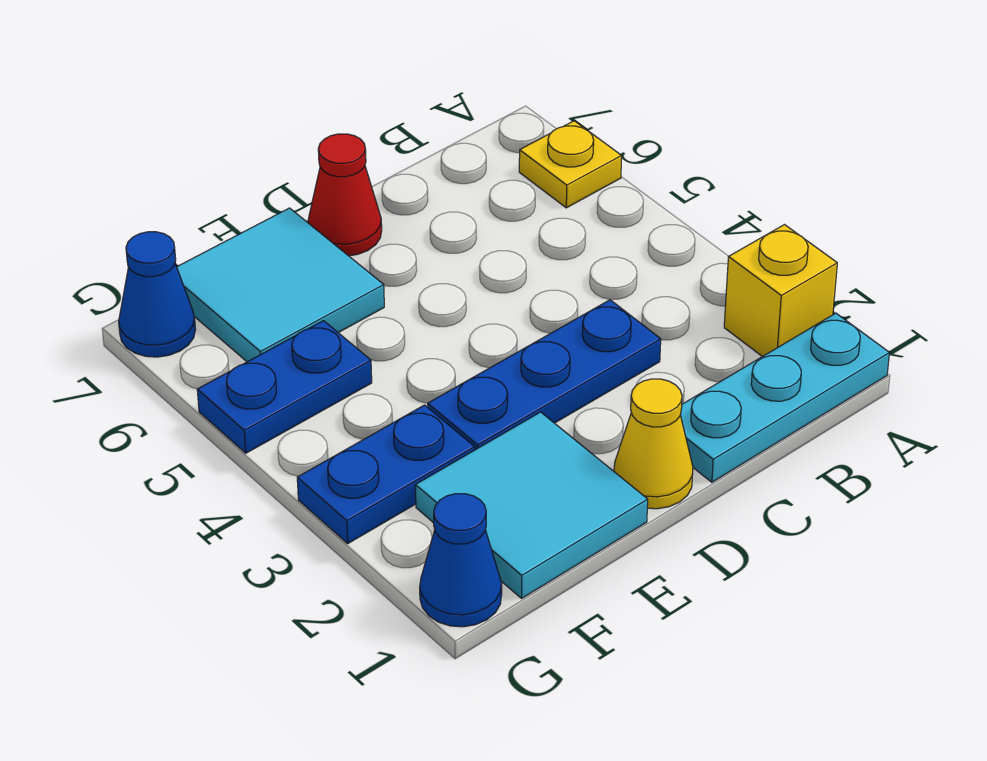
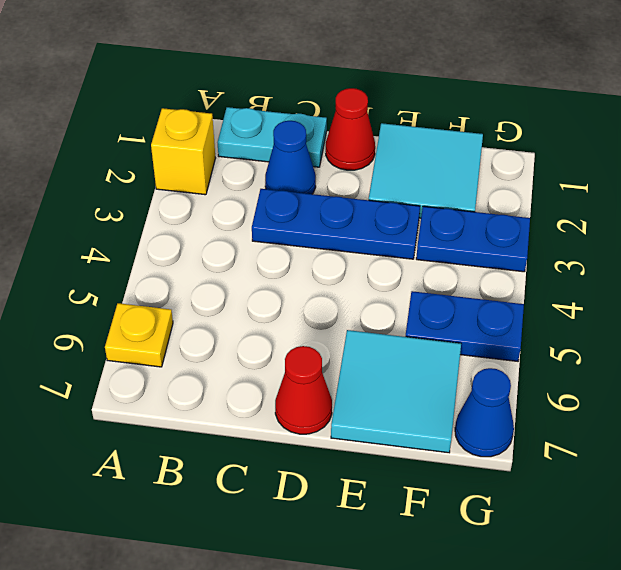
cyan plate A1:C1 level 1 -> cyan plate B1:C1 level 1
yellow cone D1 level 1 -> red cone D1 level 1
blue cone G1 level 1 -> blue cone C2 level 1

